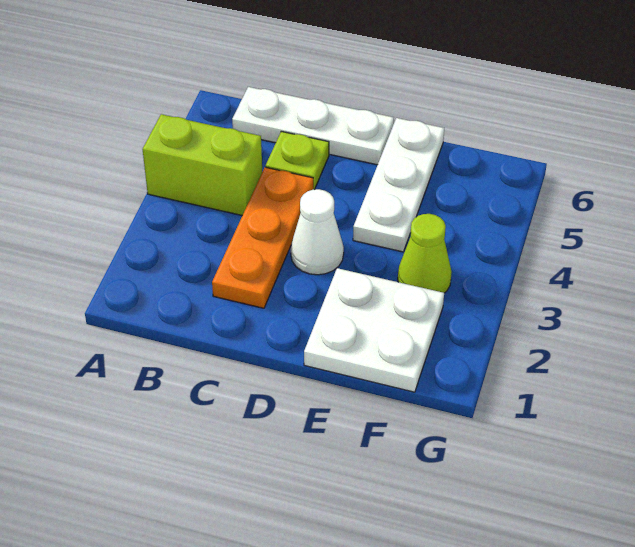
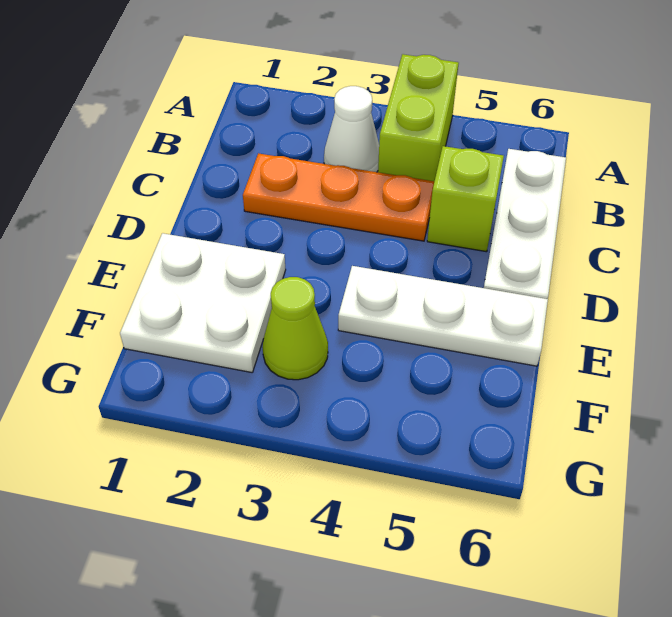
lime plate C5 level 1 -> lime brick C5 level 1
white cone D3 level 1 -> white cone B3 level 1

